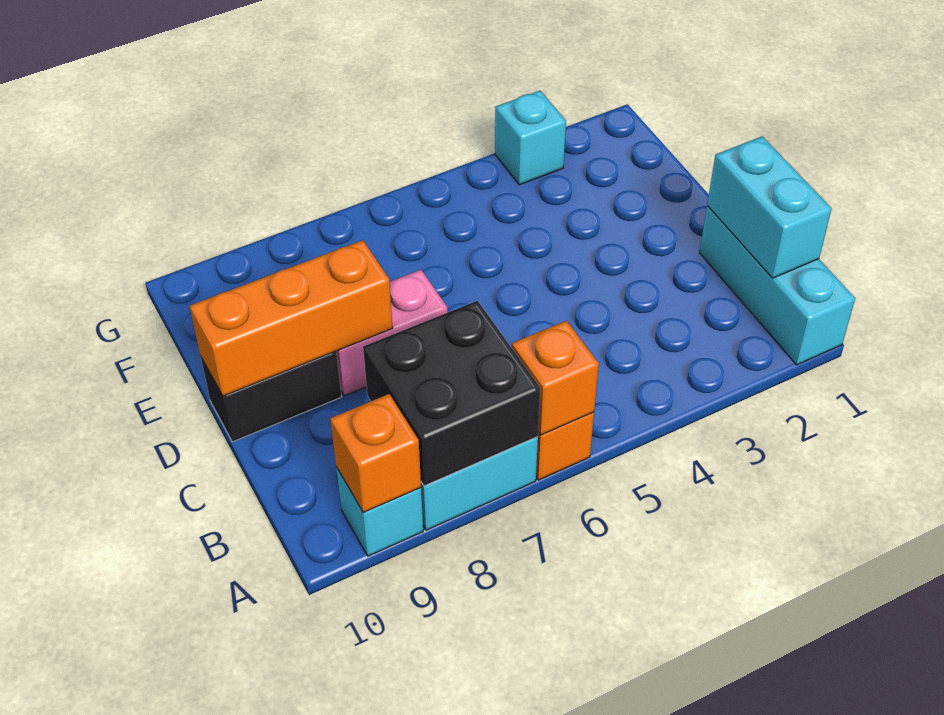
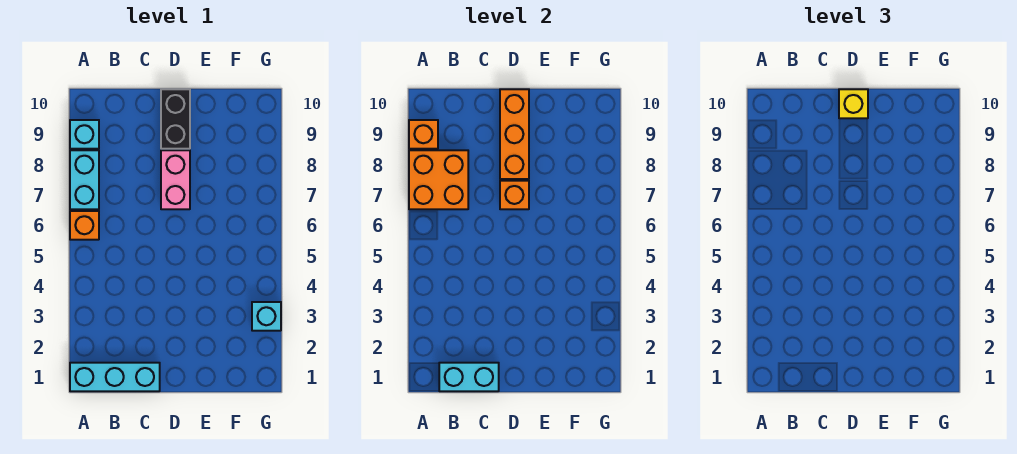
orange brick A6 level 2 -> orange brick D7 level 2
black brick A7:B8 level 2 -> orange brick A7:B8 level 2
none -> yellow brick D10 level 3

